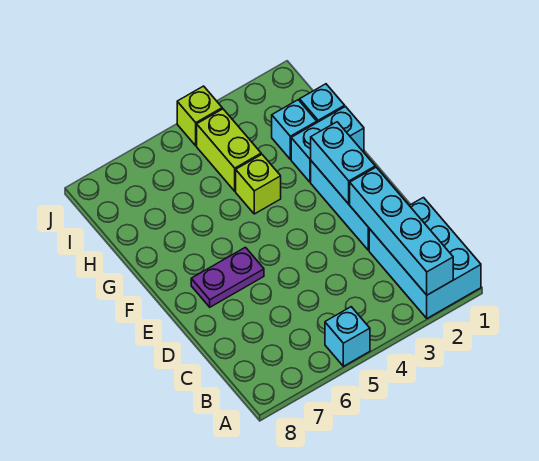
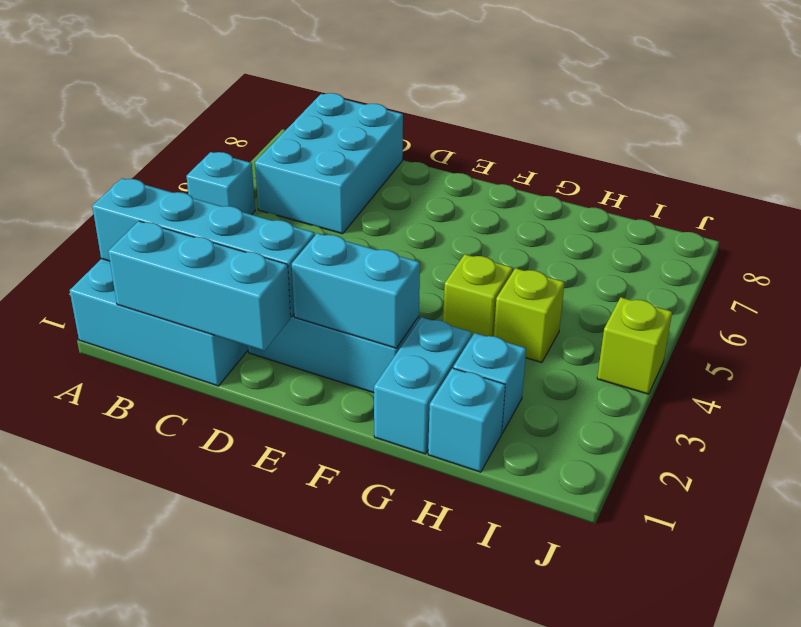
none -> cyan brick B1:D1 level 2
none -> cyan brick B6:C8 level 1
purple plate E6:E7 level 1 -> none
lime brick H4:I4 level 1 -> lime brick H4 level 1

